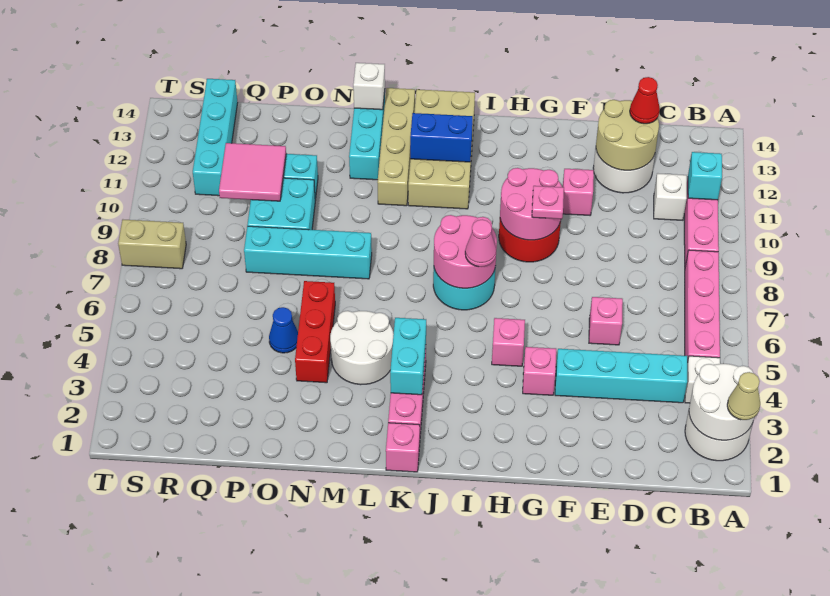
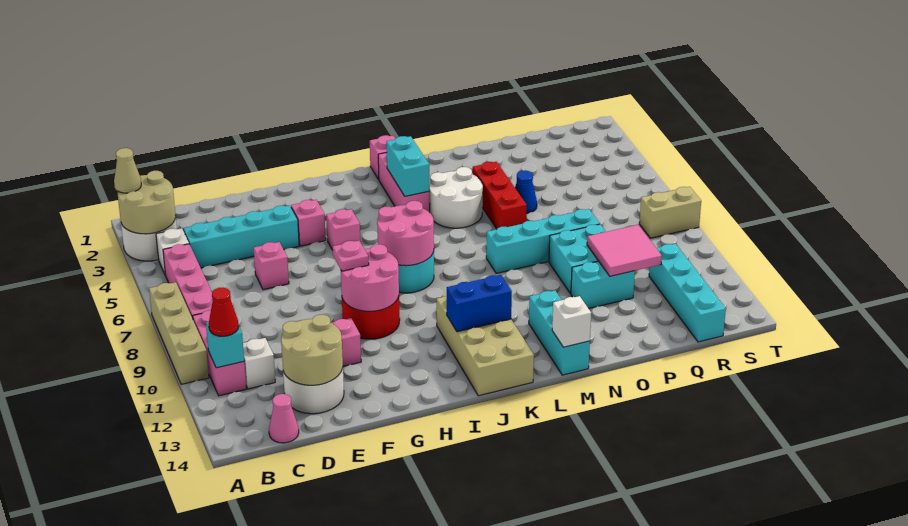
white round brick A2:B3 level 2 -> tan round brick A2:B3 level 2
red cone D13 level 3 -> red cone B11 level 3
pink cone I7 level 3 -> pink cone C14 level 1
tan brick L11:L14 level 1 -> tan brick A7:A10 level 1

